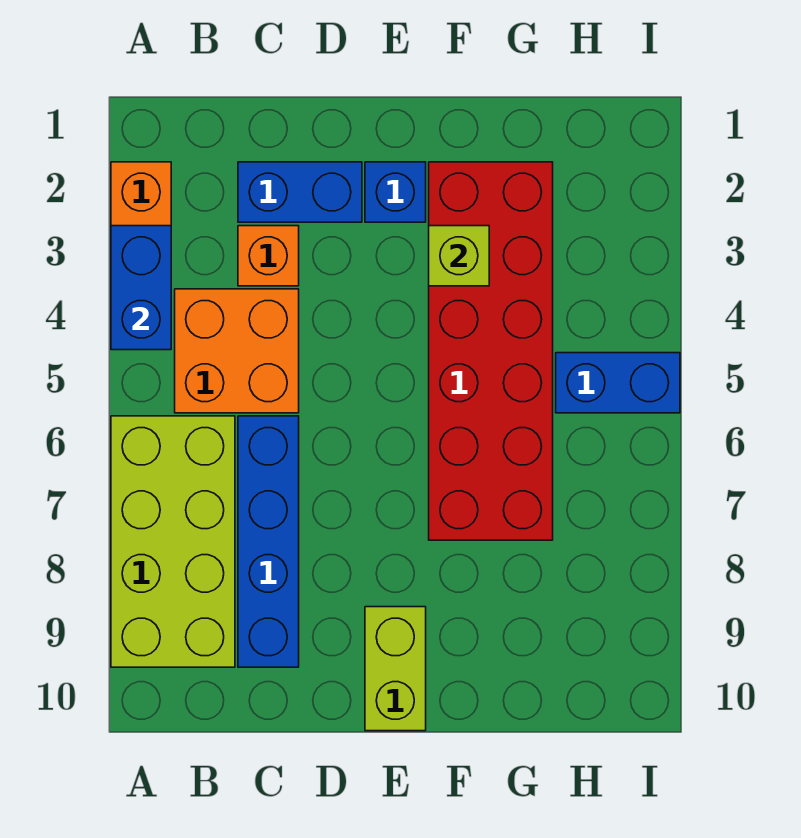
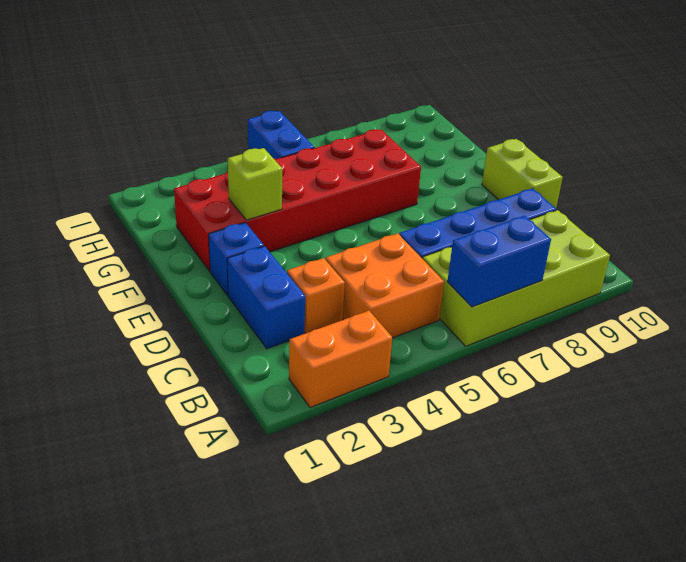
blue brick A3:A4 level 2 -> blue brick A6:A7 level 2
lime brick E9:E10 level 1 -> lime brick D10:E10 level 1

